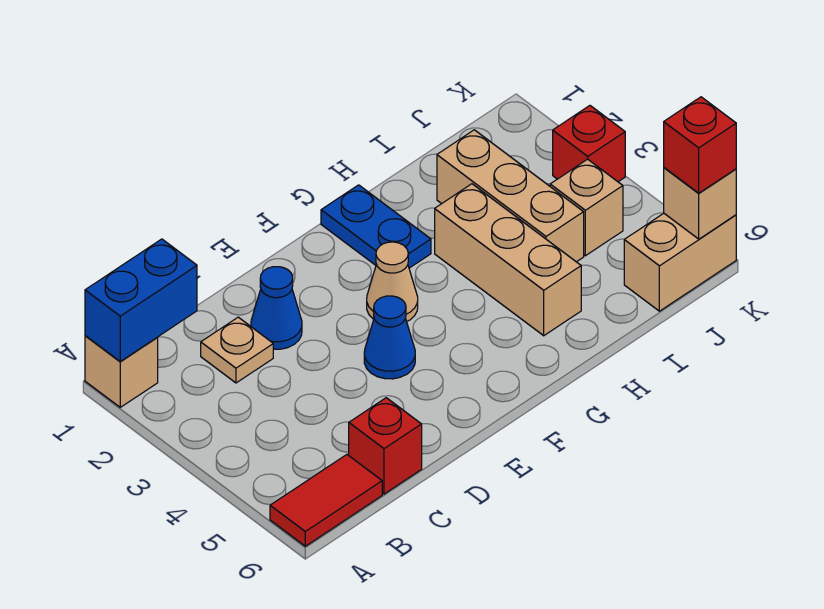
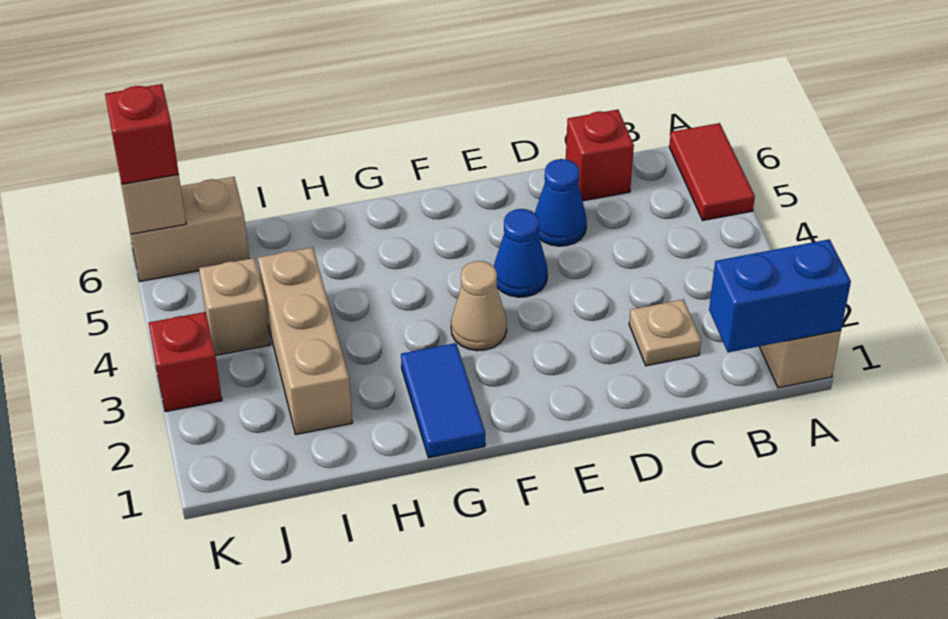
red tile A6:B6 level 1 -> red tile A5:A6 level 1
blue cone D2 level 1 -> blue cone D5 level 1
blue plate G1:G2 level 1 -> blue tile G1:G2 level 1
tan brick H3:H5 level 1 -> none

